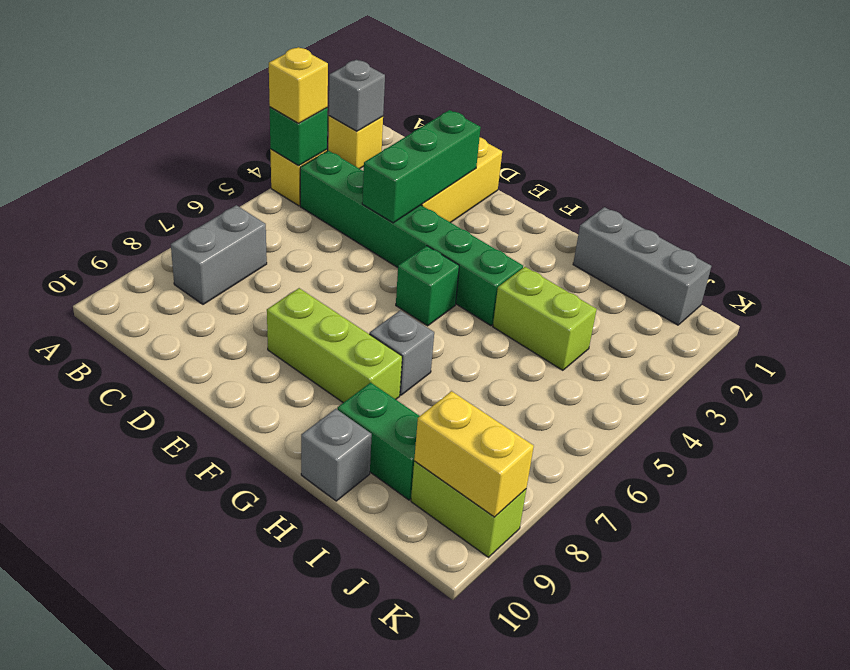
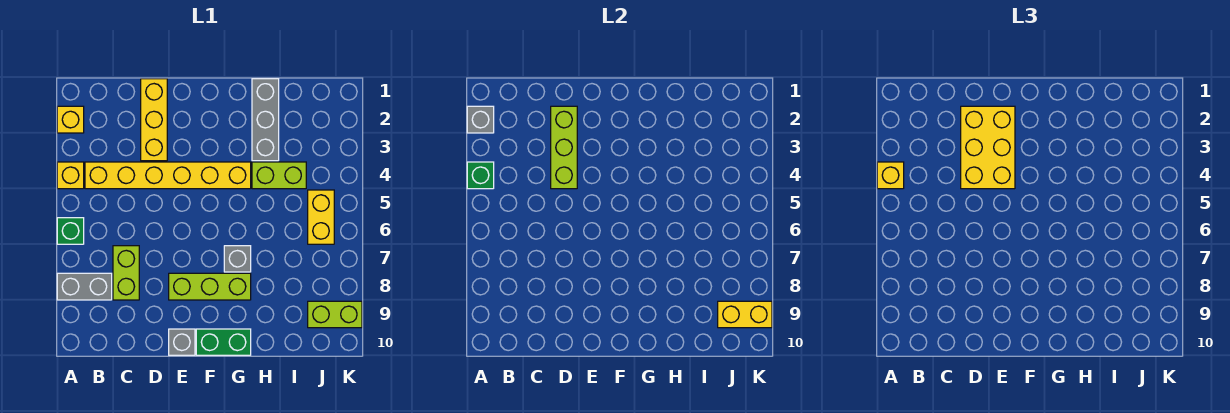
green brick B4:G4 level 1 -> yellow brick B4:G4 level 1
grey brick B7:B8 level 1 -> grey brick A8:B8 level 1
none -> lime brick C7:C8 level 1
green brick D2:D4 level 2 -> lime brick D2:D4 level 2
none -> yellow brick D2:E4 level 3
green brick F5 level 1 -> green brick A6 level 1
grey brick H1:J1 level 1 -> grey brick H1:H3 level 1
green brick H9:I9 level 1 -> green brick F10:G10 level 1
grey brick H10 level 1 -> grey brick E10 level 1
none -> yellow brick J5:J6 level 1

